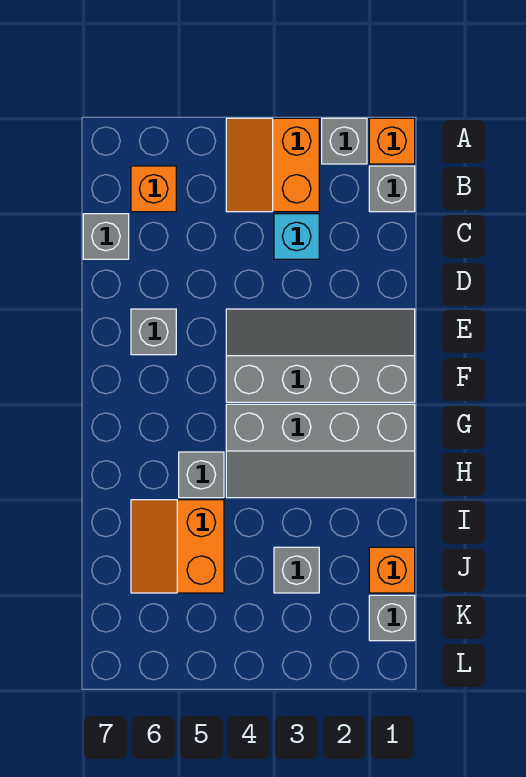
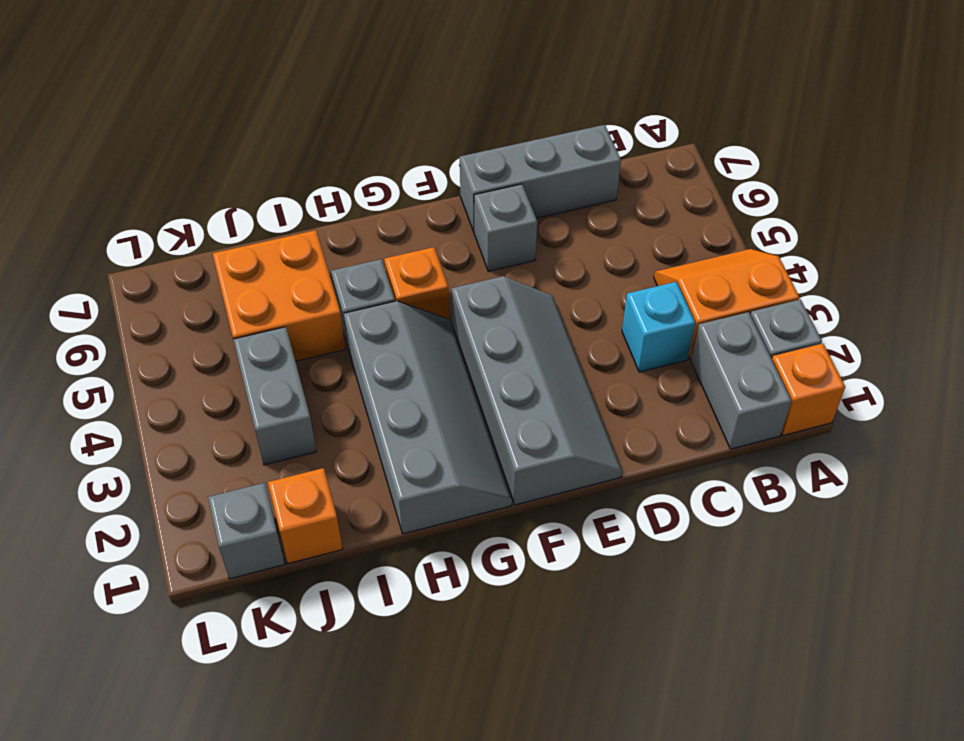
grey brick B1 level 1 -> grey brick B1:B2 level 1
orange brick B6 level 1 -> orange brick G5 level 1
grey brick C7 level 1 -> grey brick C7:E7 level 1
grey slope G1:H4 level 1 top G -> grey slope G1:H4 level 1 top H
orange slope I5:J6 level 1 top 5 -> orange brick I5:J6 level 1
grey brick J3 level 1 -> grey brick J3:J4 level 1

